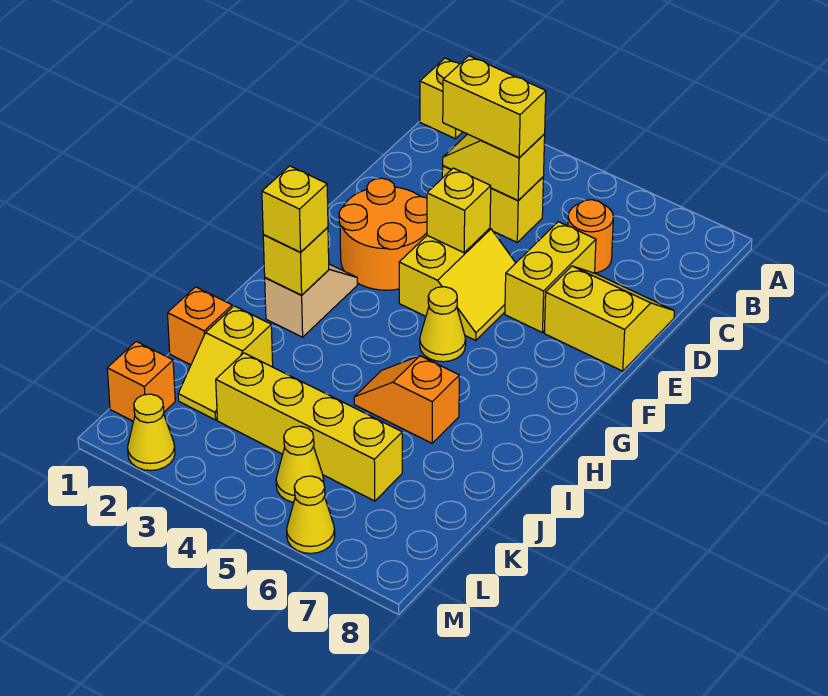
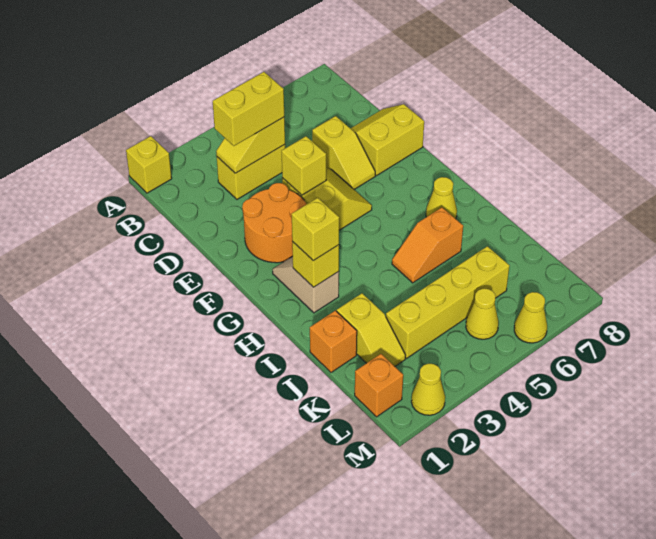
orange round brick C6 level 1 -> none
yellow brick D6:E6 level 1 -> yellow slope D6:E6 level 1 top D
yellow cone G5 level 1 -> yellow cone H7 level 1

